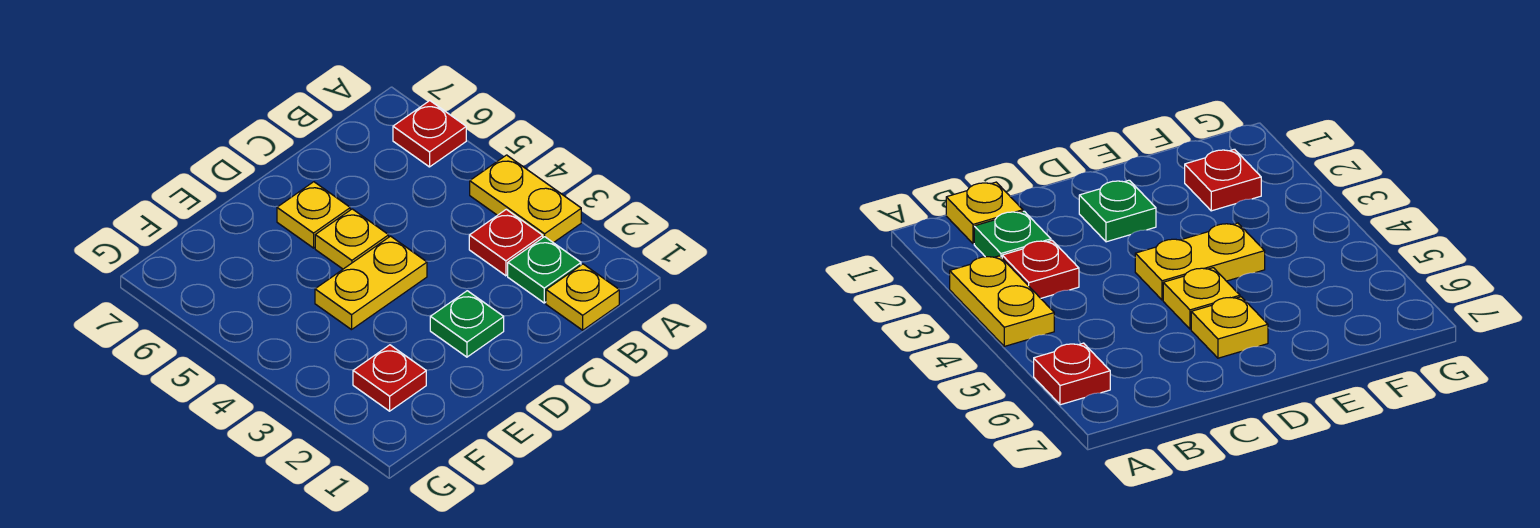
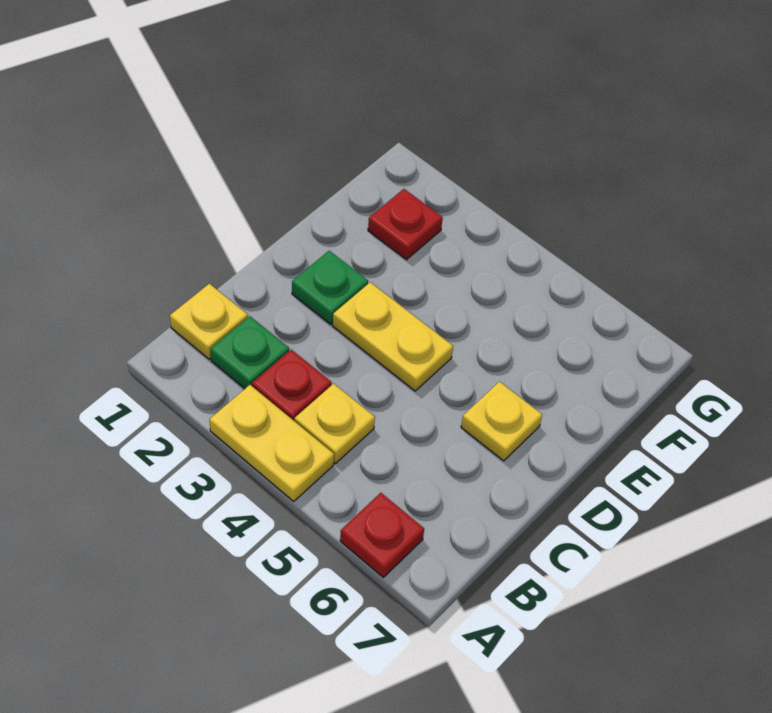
yellow plate D4:E4 level 1 -> yellow plate D3:D4 level 1
yellow plate D5 level 1 -> yellow plate B4 level 1

